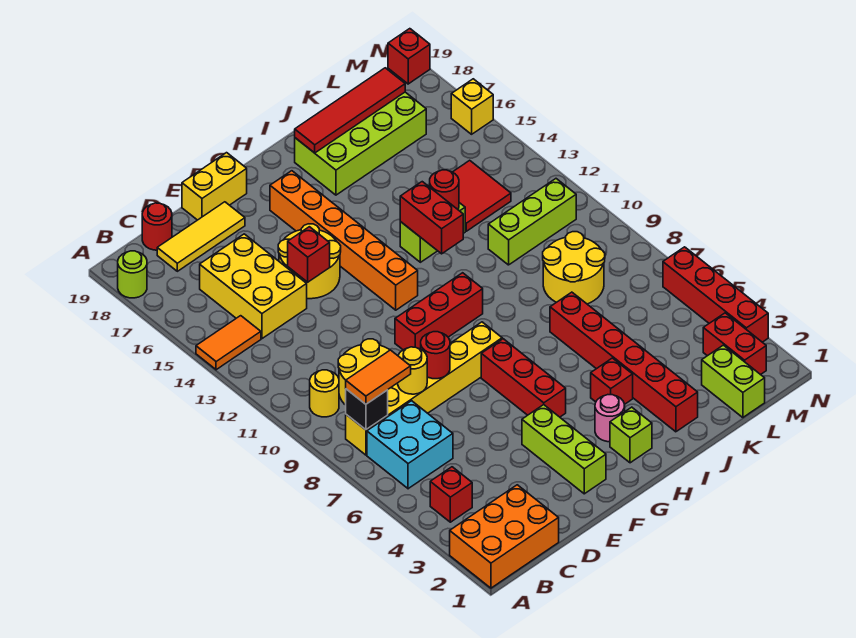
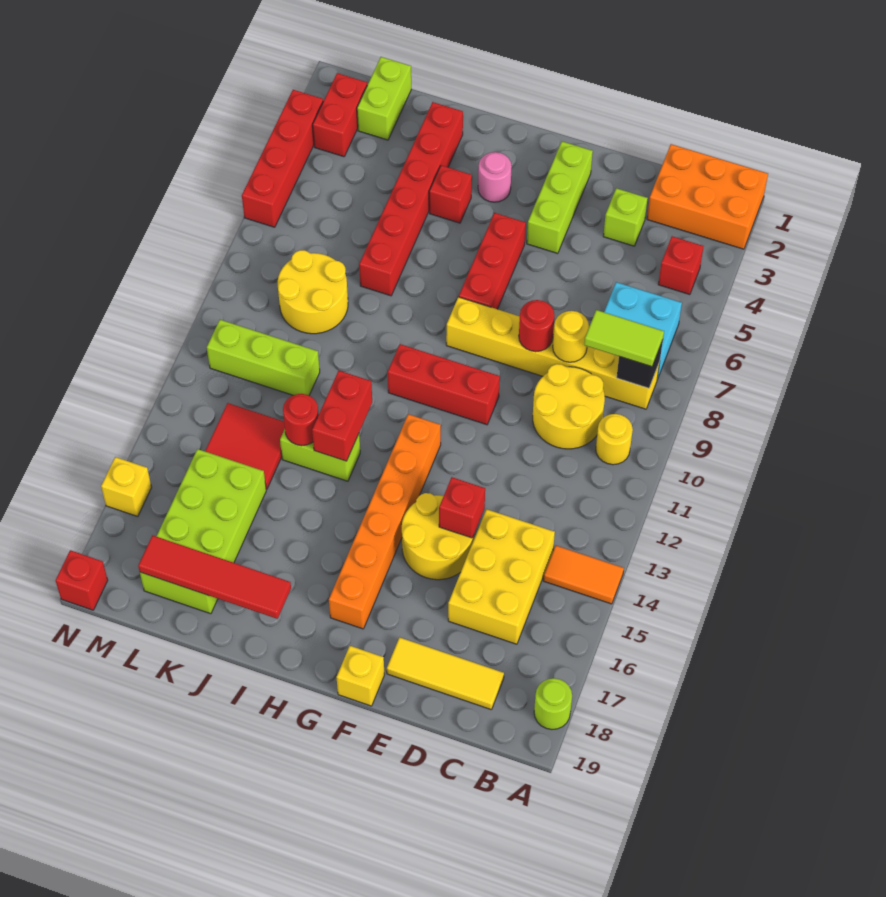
orange tile B8:C8 level 3 -> lime tile B8:C8 level 3
red round brick C19 level 1 -> none
yellow brick E19:F19 level 1 -> yellow brick F19 level 1
lime brick H2 level 1 -> lime brick D3 level 1
lime brick I17:L18 level 1 -> lime brick K15:L18 level 1

